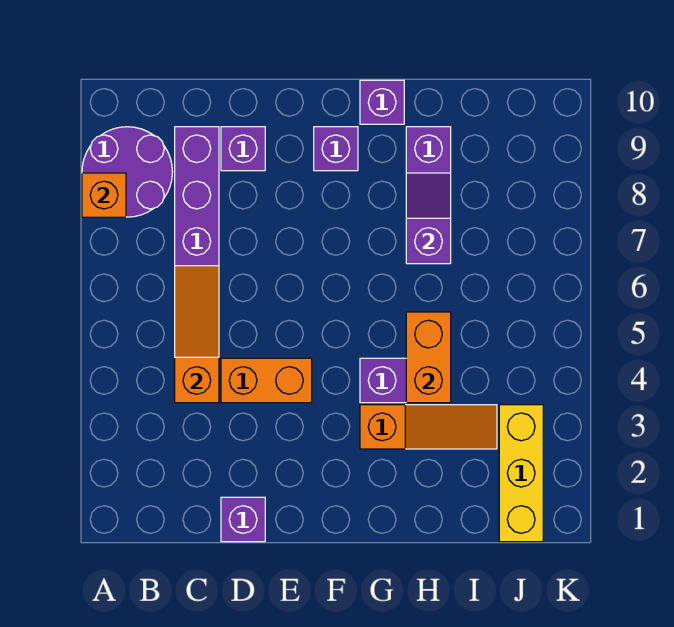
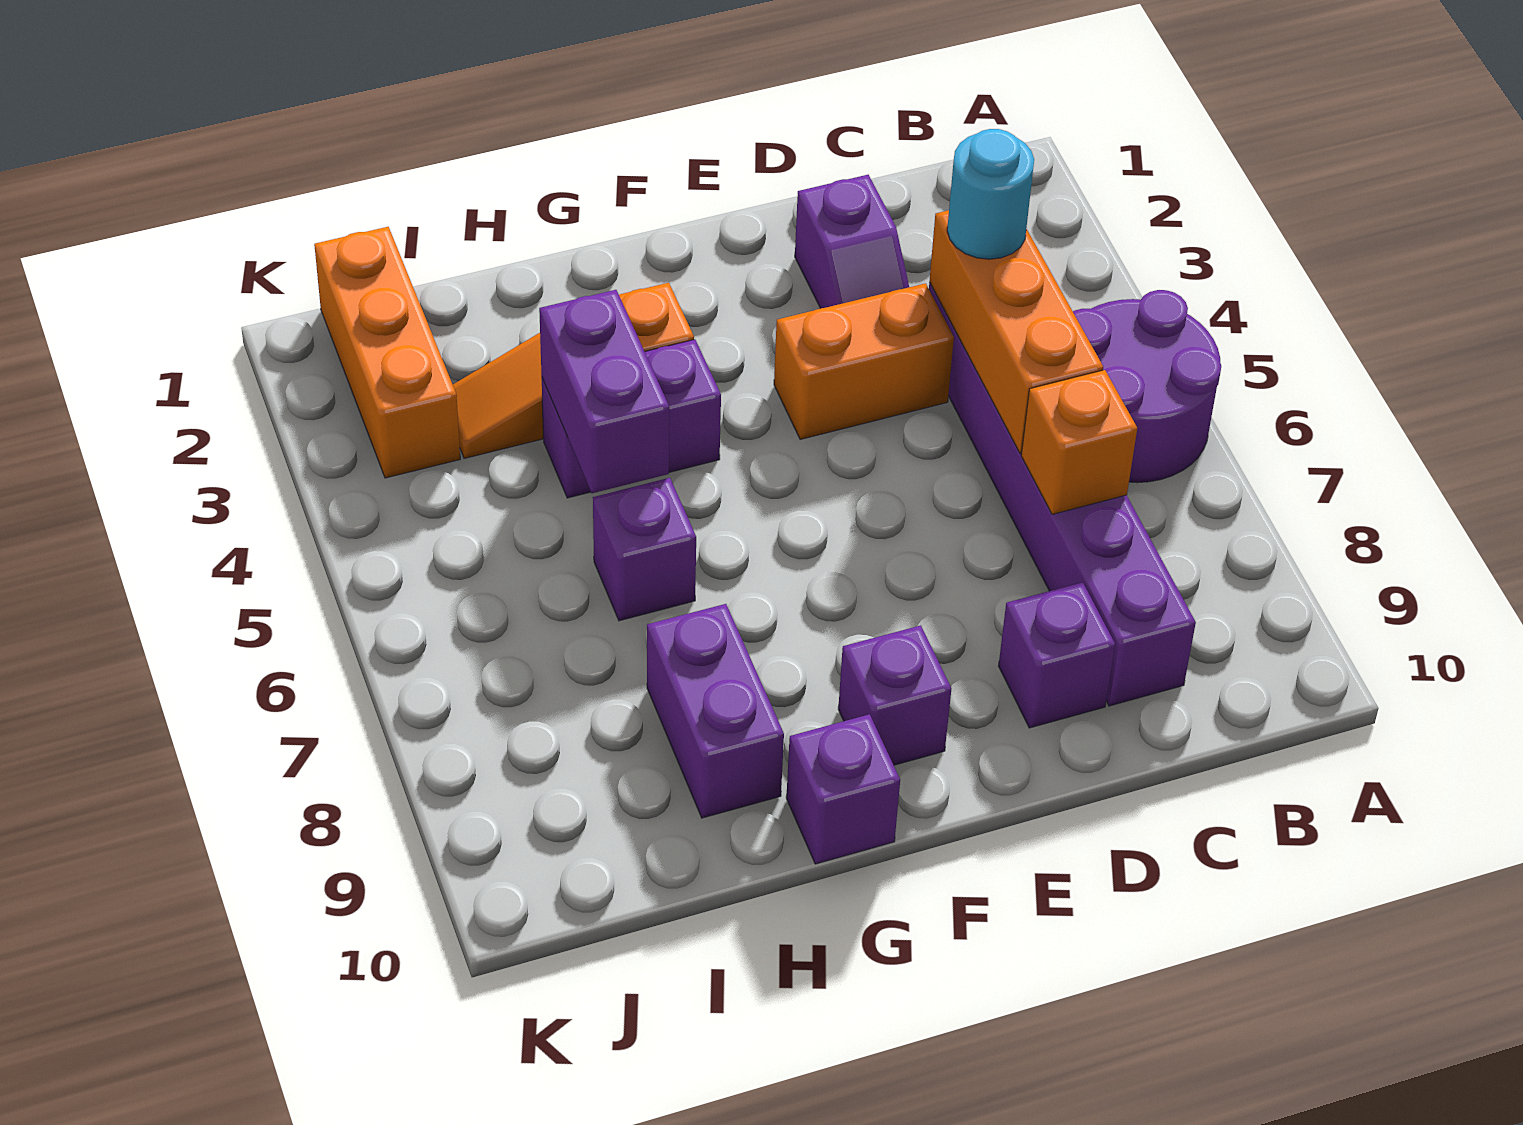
purple round brick A8:B9 level 1 -> purple round brick A5:B6 level 1
orange brick A8 level 2 -> orange brick C7 level 2
orange slope C4:C6 level 2 top 4 -> orange brick C4:C6 level 2
none -> cyan round brick C4 level 3
purple brick D1 level 1 -> purple brick H6 level 1
orange brick H4:H5 level 2 -> purple brick H4:H5 level 2
purple slope H7:H8 level 2 top 7 -> purple slope D2:D3 level 1 top 2
yellow brick J1:J3 level 1 -> orange brick J1:J3 level 1

